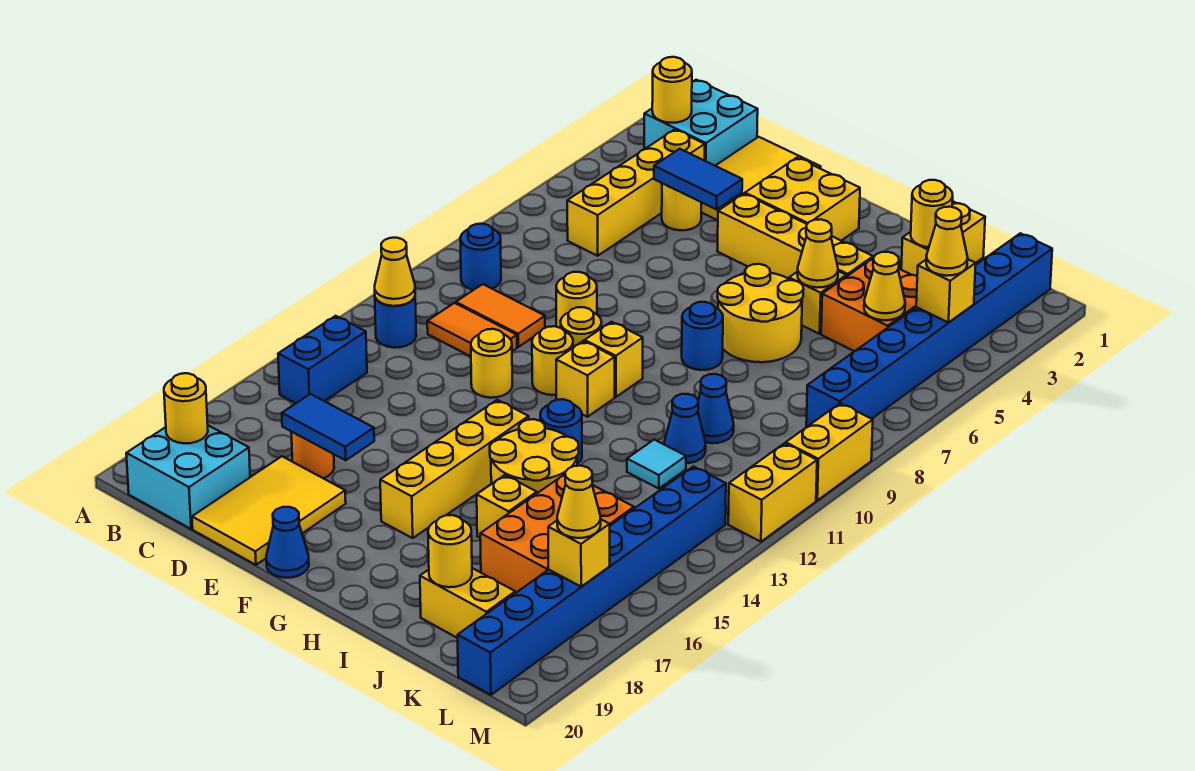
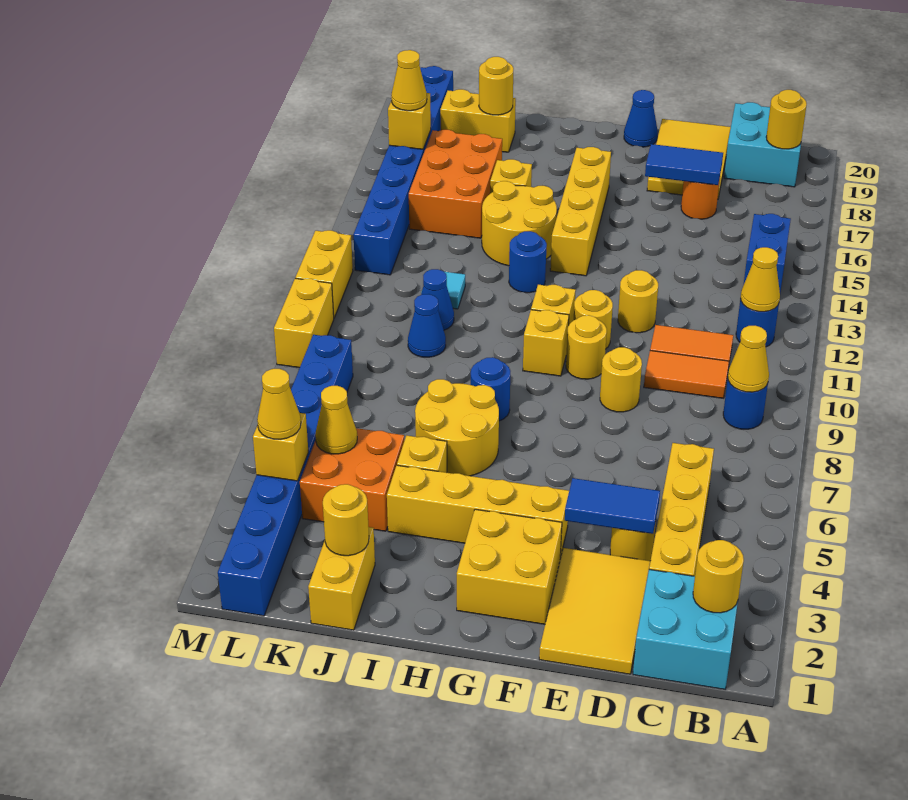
yellow cone I5 level 2 -> yellow cone B9 level 2

